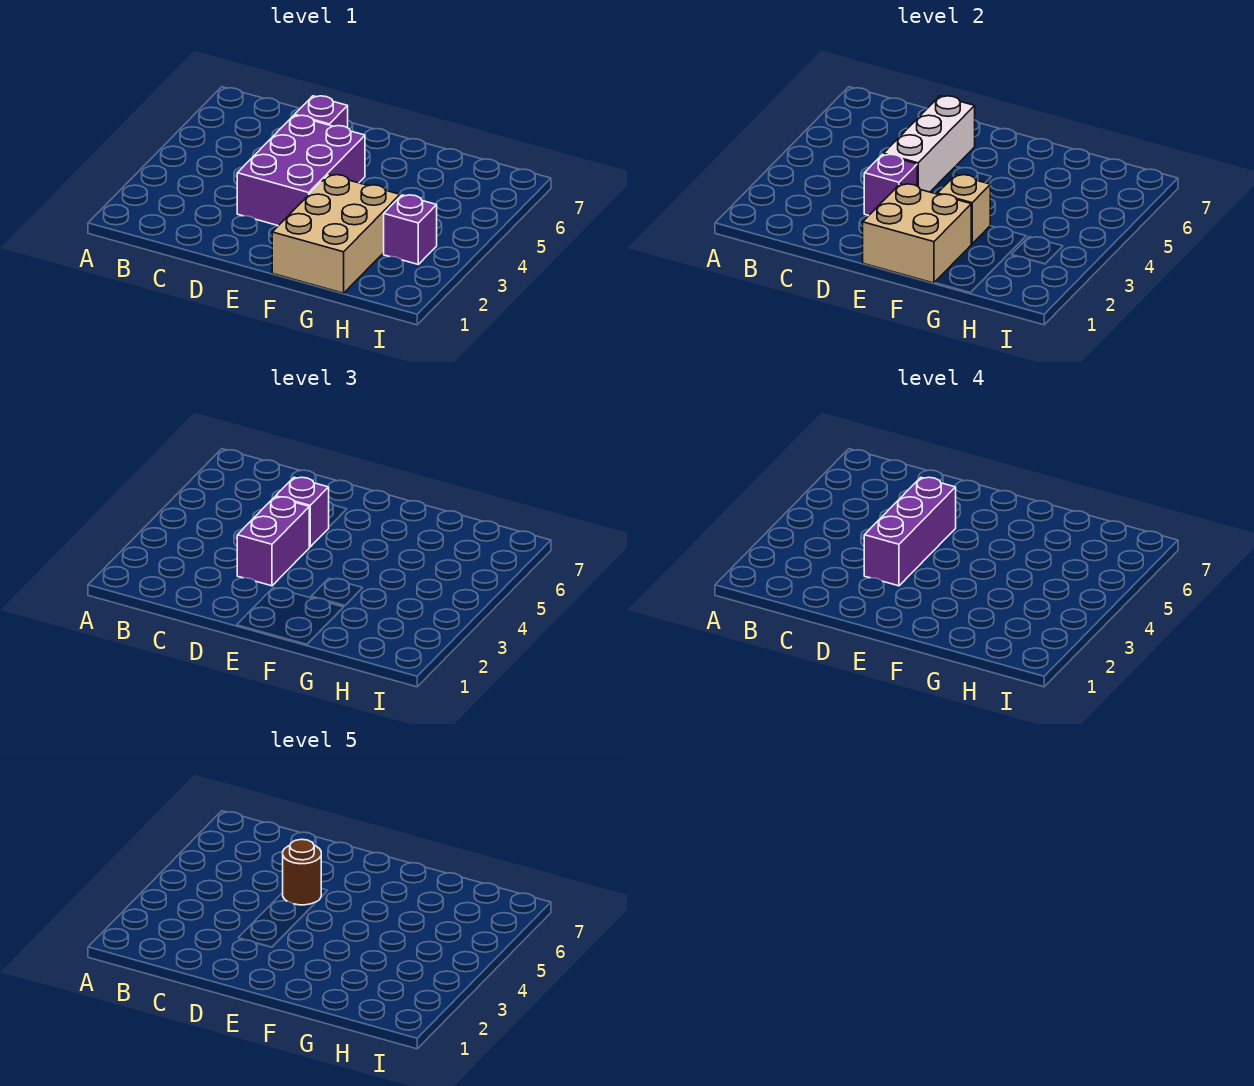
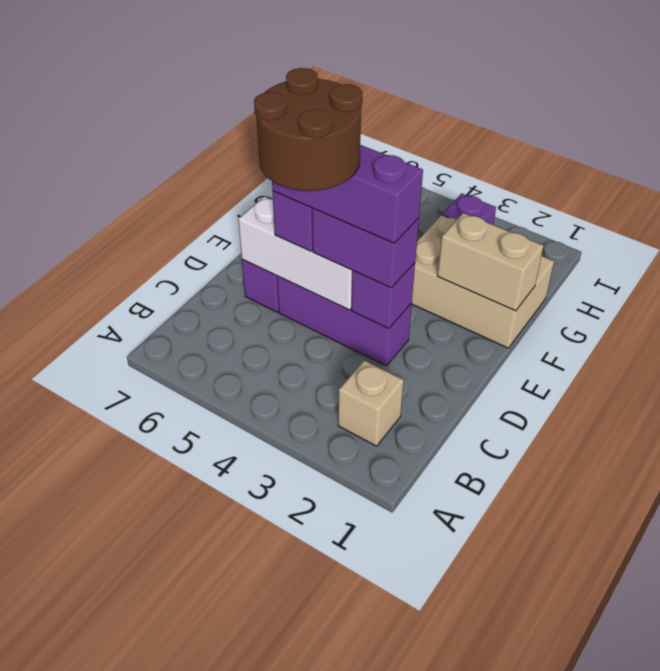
purple brick D3:E5 level 1 -> purple brick D3:D5 level 1
brown round brick D5 level 5 -> brown round brick C4:D5 level 5
tan brick E1:F2 level 2 -> tan brick F1:F2 level 2
tan brick F3 level 2 -> tan brick B2 level 1

